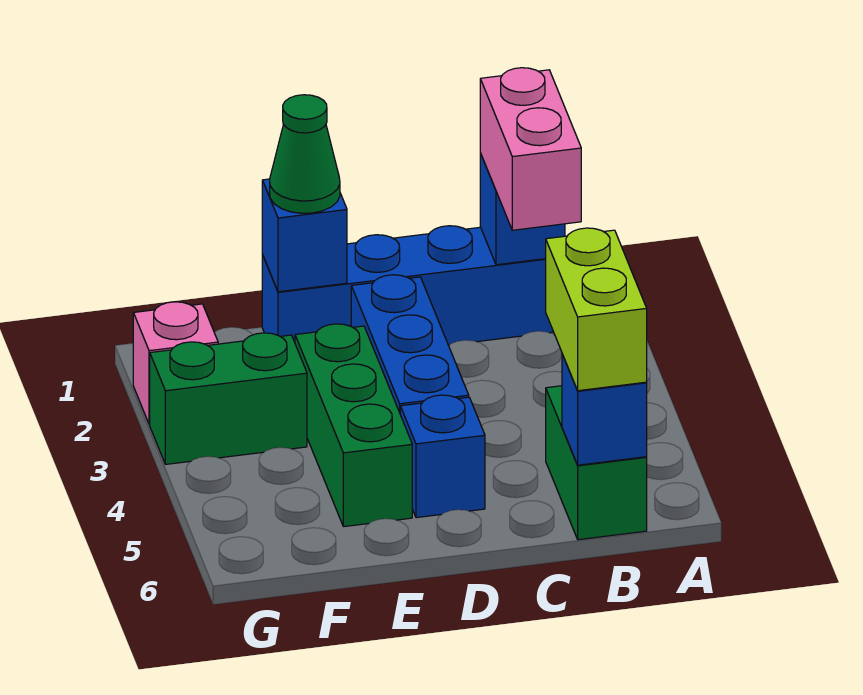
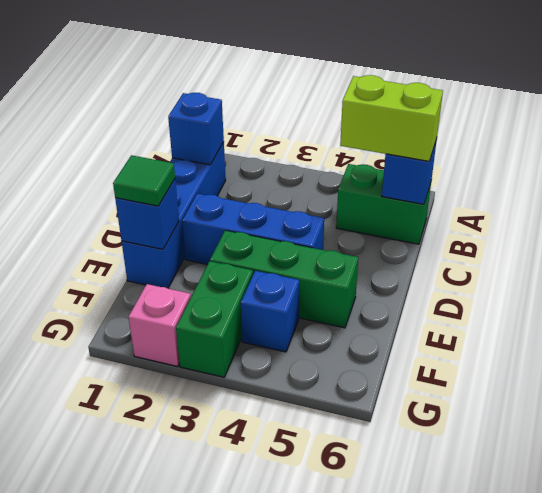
pink brick B1:B2 level 3 -> none
blue brick D5 level 1 -> blue brick F4 level 1
green cone E1 level 3 -> green tile E1 level 3

